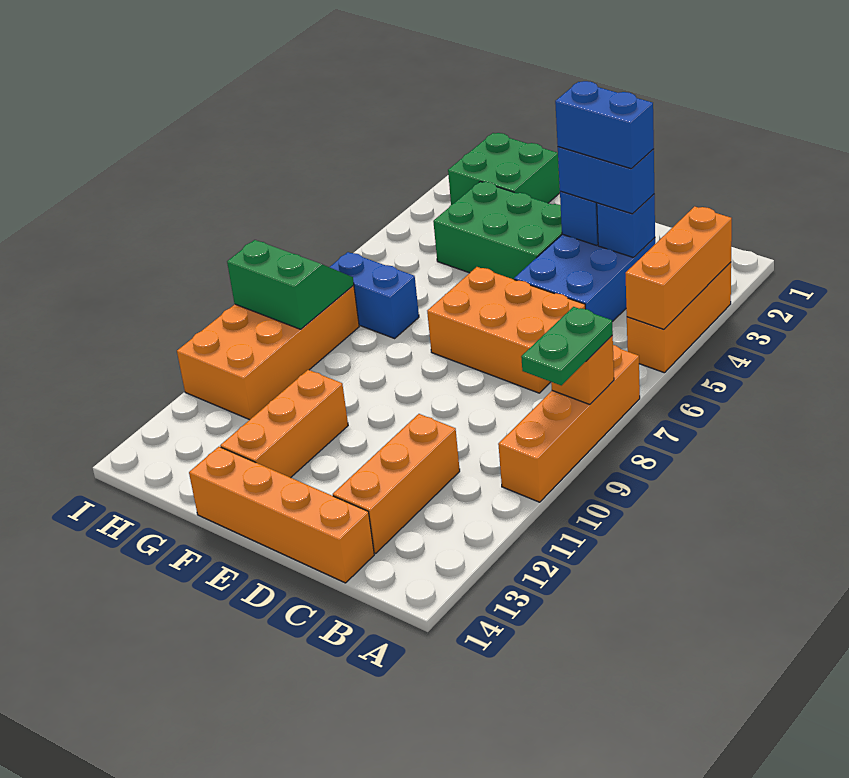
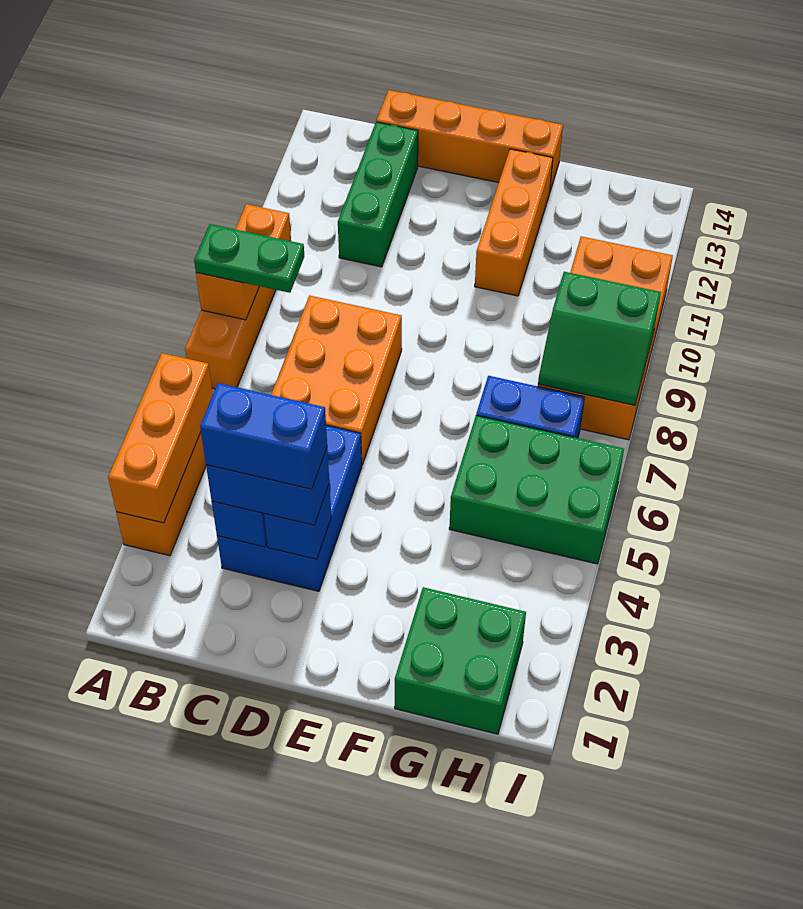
green plate A8:A9 level 3 -> green plate A8:B8 level 3
orange brick C6:E7 level 1 -> orange brick C6:D8 level 1
orange brick C11:C13 level 1 -> green brick C11:C13 level 1
green brick E3:G4 level 1 -> green brick G5:I6 level 1

